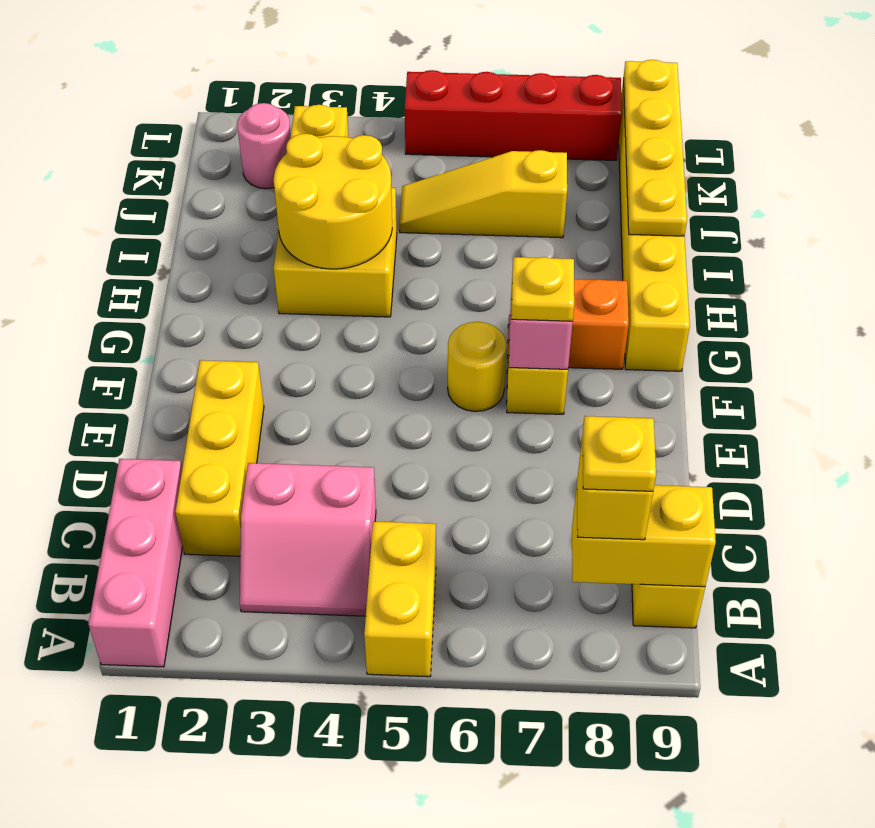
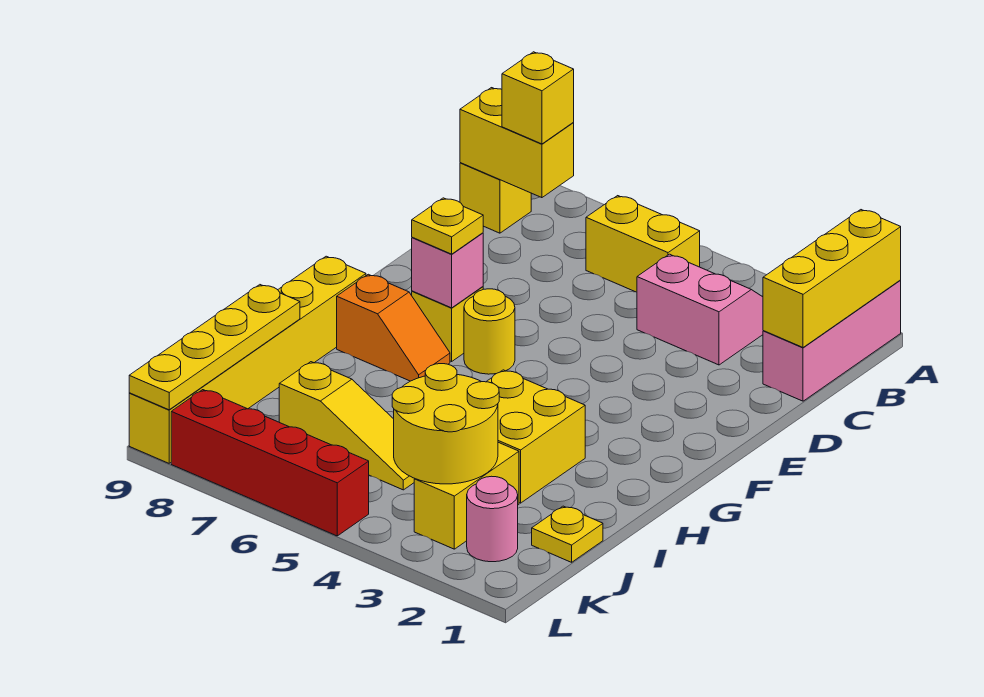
yellow brick A5:B5 level 1 -> yellow brick B5:B6 level 1
yellow plate B8 level 4 -> yellow plate J1 level 1
yellow brick C2:E2 level 1 -> yellow brick A1:C1 level 2
yellow round brick H3:I4 level 2 -> yellow round brick J3:K4 level 2

